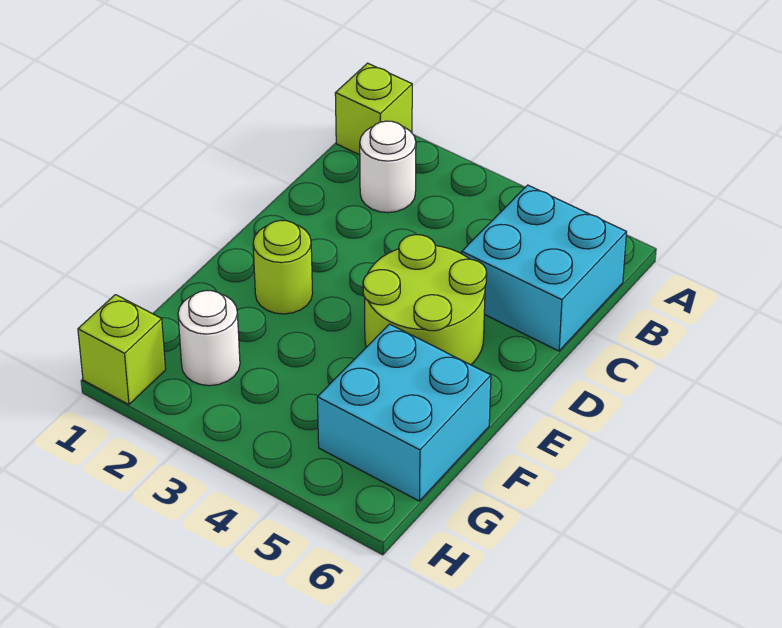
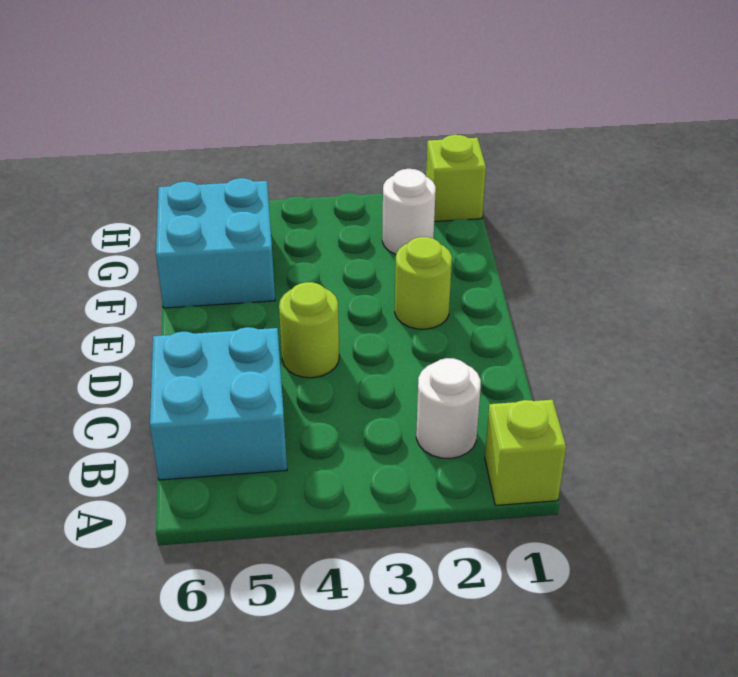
lime round brick D4:E5 level 1 -> lime round brick D4 level 1

